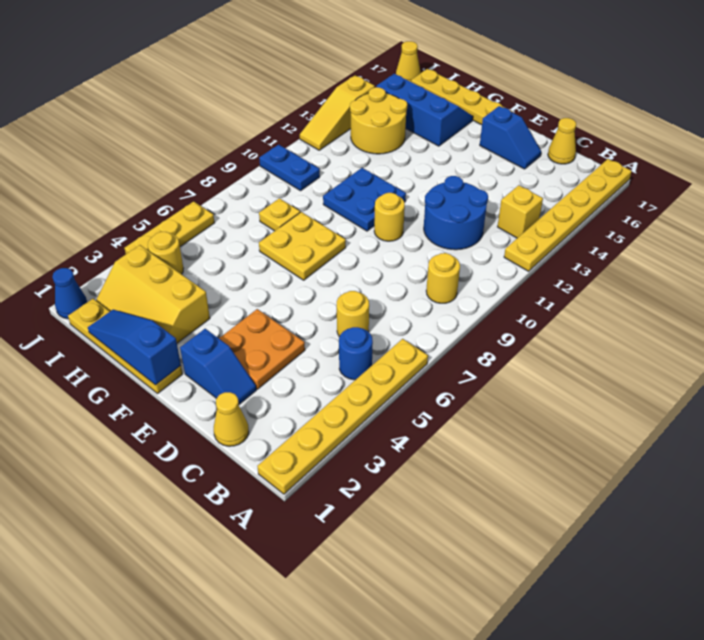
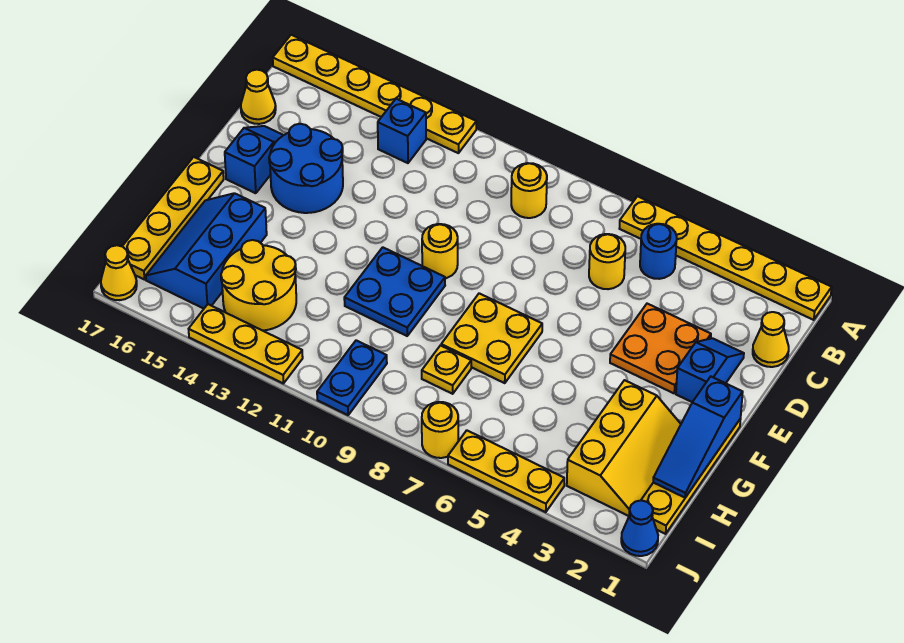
yellow brick B13 level 1 -> blue brick B13 level 1
blue round brick C11:D12 level 1 -> blue round brick D14:E15 level 1
yellow round brick I4 level 1 -> yellow round brick J7 level 1
yellow slope J12:J14 level 1 top 14 -> yellow plate J12:J14 level 1

